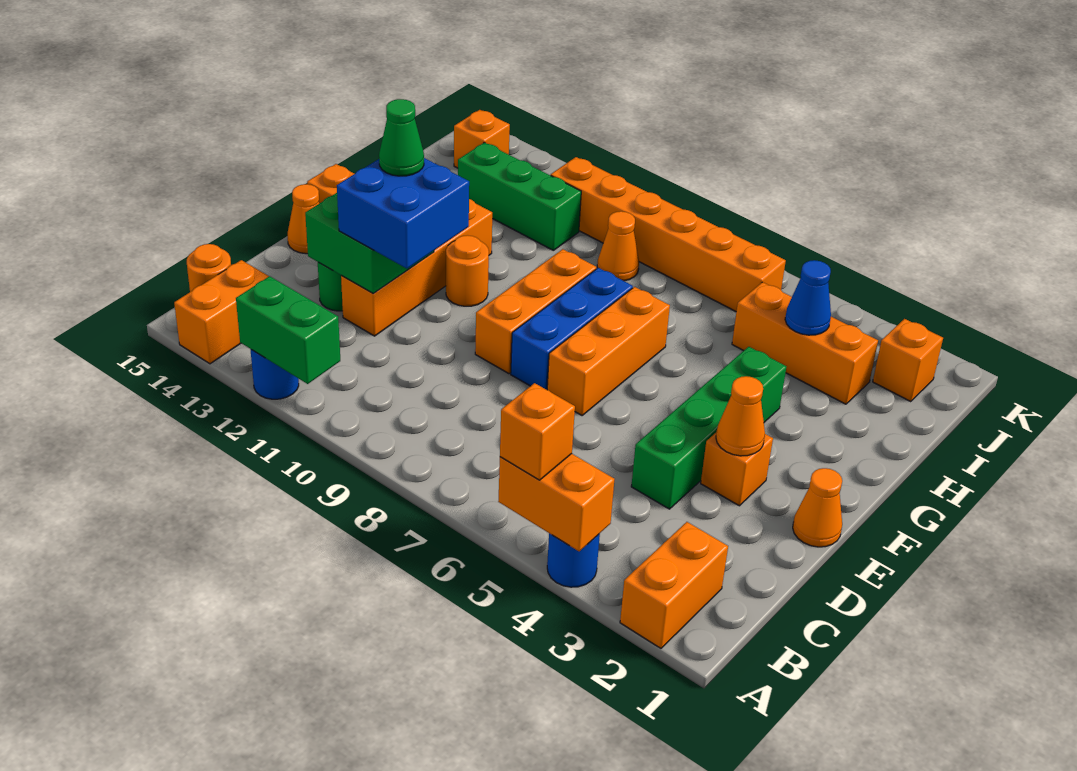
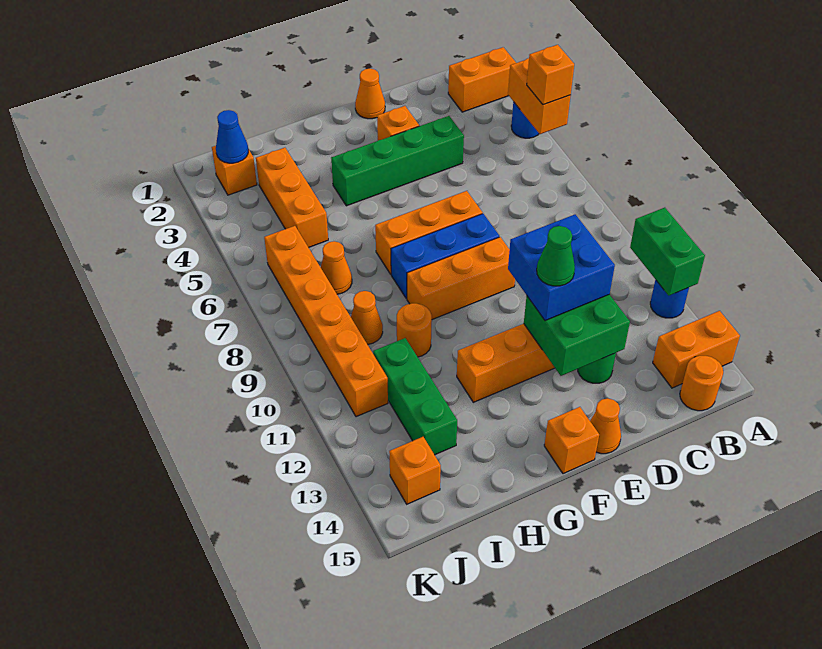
orange cone E3 level 2 -> orange cone I7 level 1
orange round brick F11 level 1 -> orange round brick H10 level 1
blue cone I4 level 2 -> blue cone J2 level 2

